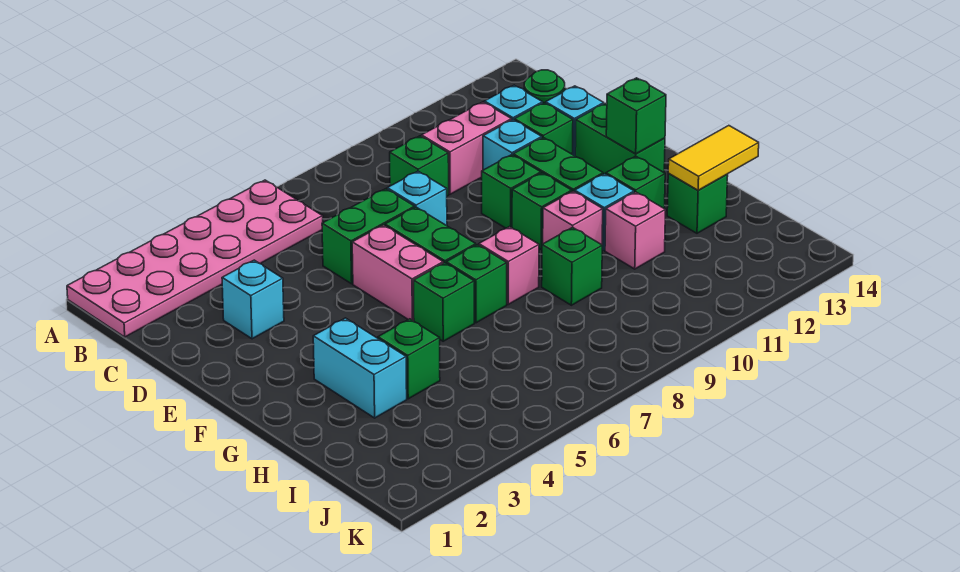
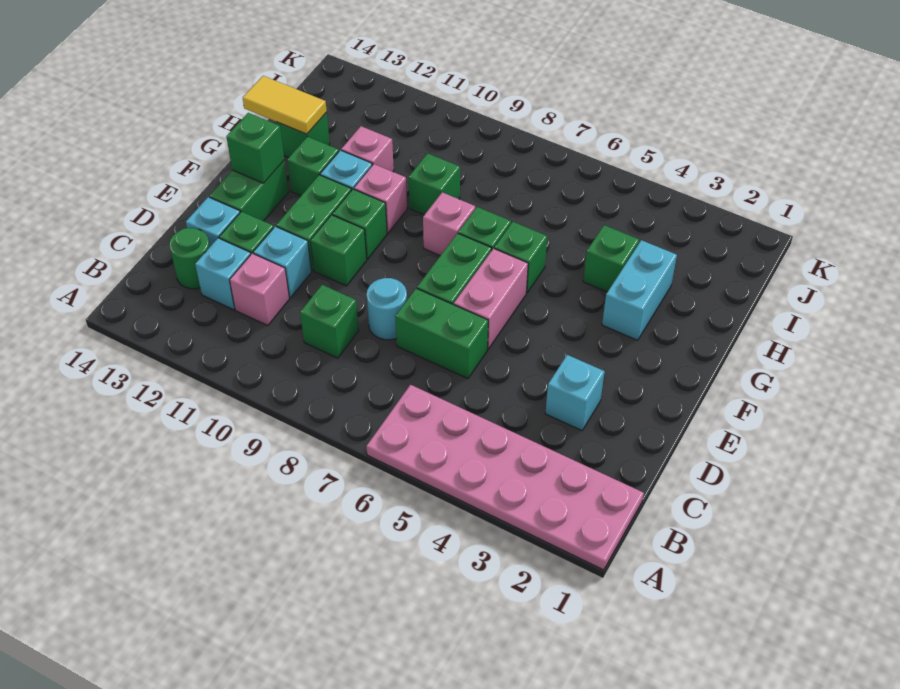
pink brick C10:C11 level 1 -> pink brick C11 level 1
cyan brick D8 level 1 -> cyan round brick D8 level 1

